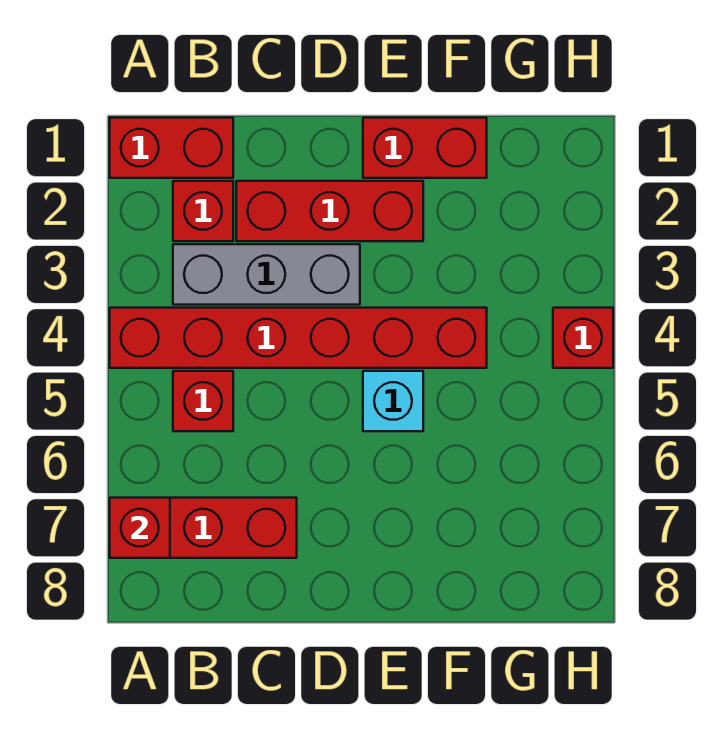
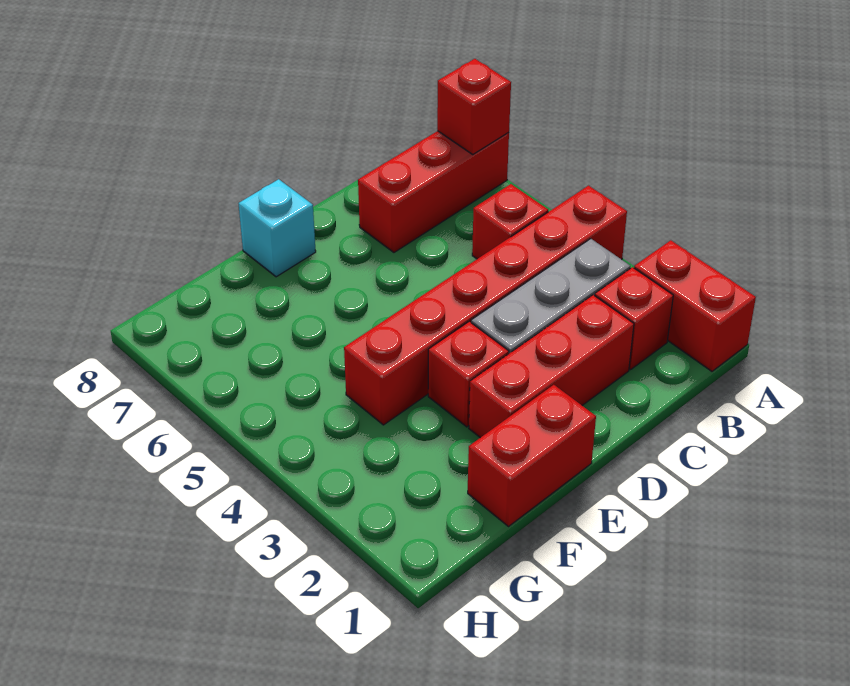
red brick A1:B1 level 1 -> red brick A1:A2 level 1
cyan brick E5 level 1 -> cyan brick E8 level 1
red brick H4 level 1 -> red brick E3 level 1

